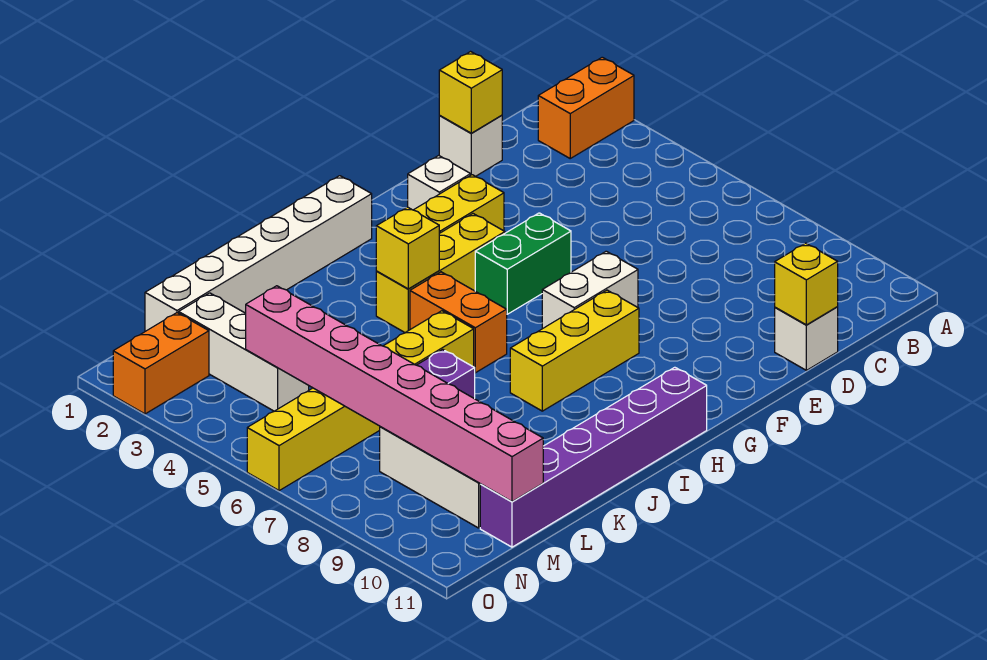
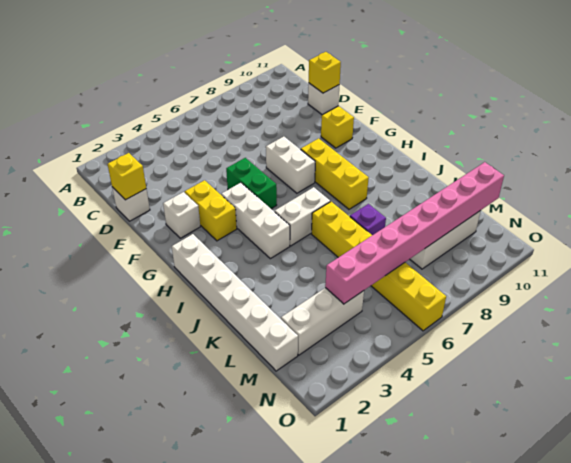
orange brick A2:B2 level 1 -> none
yellow brick G4:I4 level 1 -> white brick G4:I4 level 1
purple brick H11:M11 level 1 -> none
yellow brick I4 level 2 -> yellow brick F10 level 1
orange brick I5:I6 level 1 -> white brick I5:I6 level 1
orange brick N2:O2 level 1 -> none

